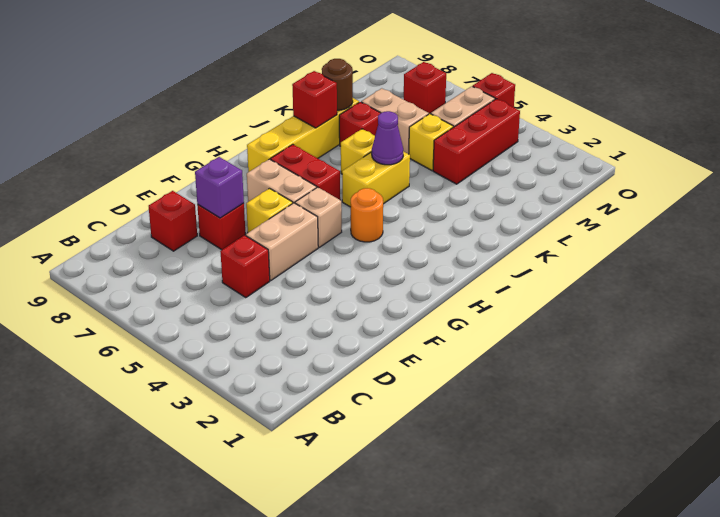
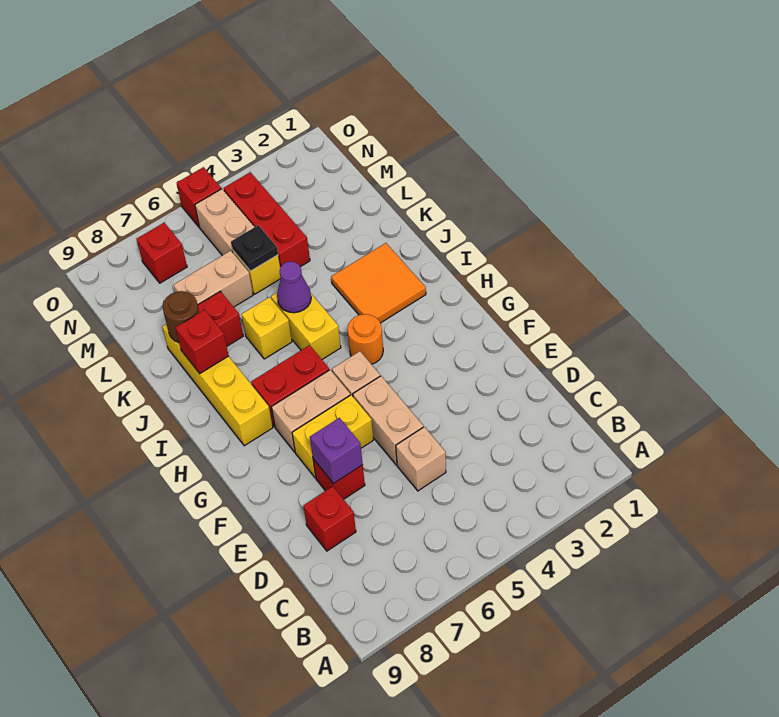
red brick D5 level 1 -> tan brick D5 level 1
yellow brick F6 level 1 -> yellow brick F6:F7 level 1
none -> orange tile I2:J3 level 1
none -> black plate L5 level 2

